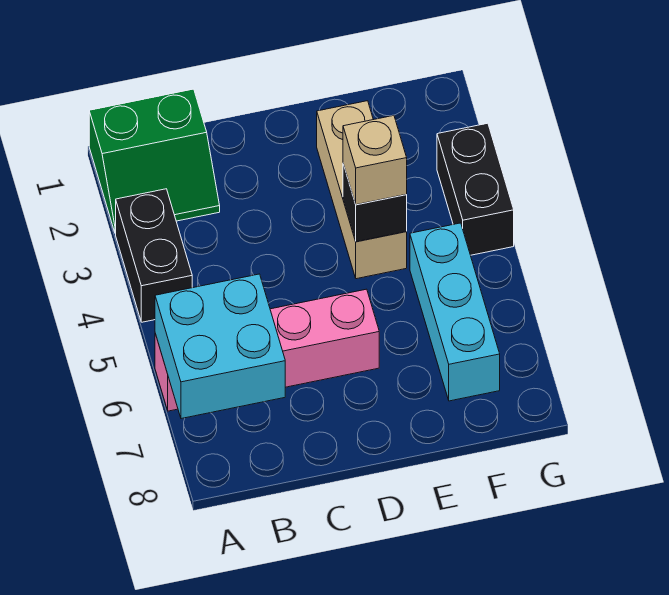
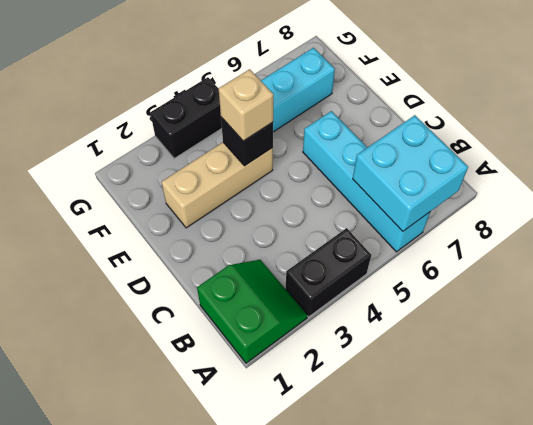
pink brick A6:D6 level 1 -> cyan brick A6:D6 level 1

